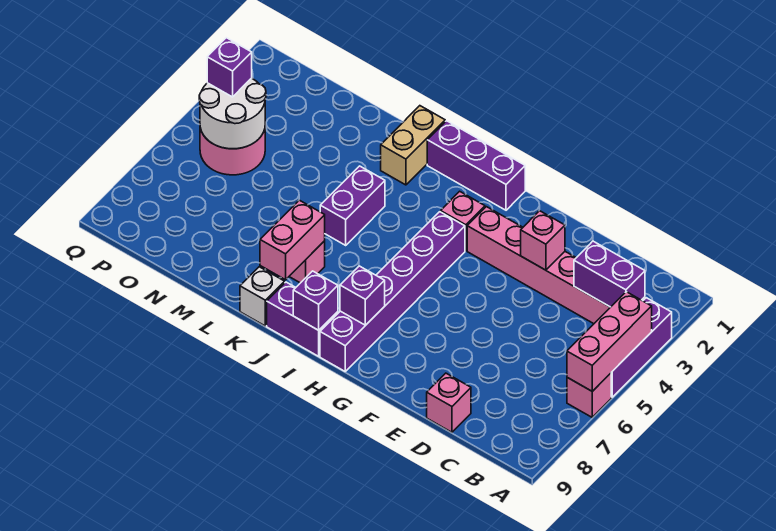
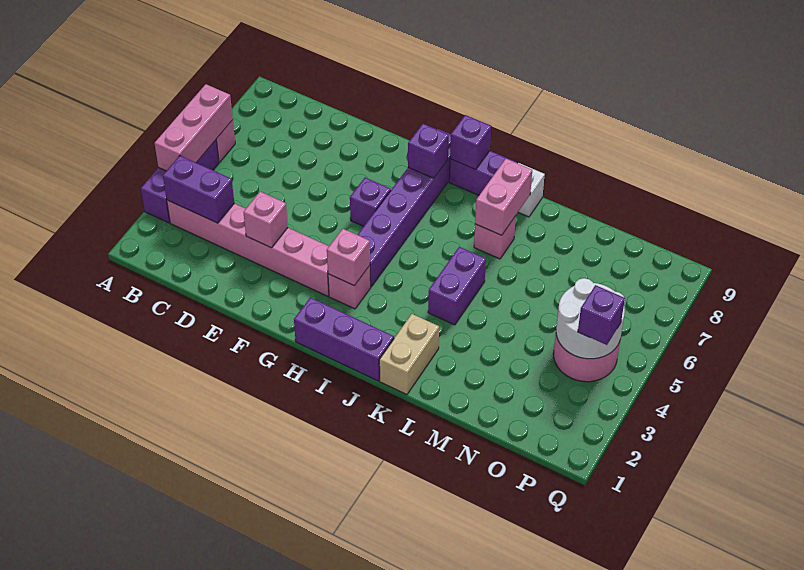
pink brick D9 level 1 -> pink brick H3 level 2
none -> purple brick G6 level 1

